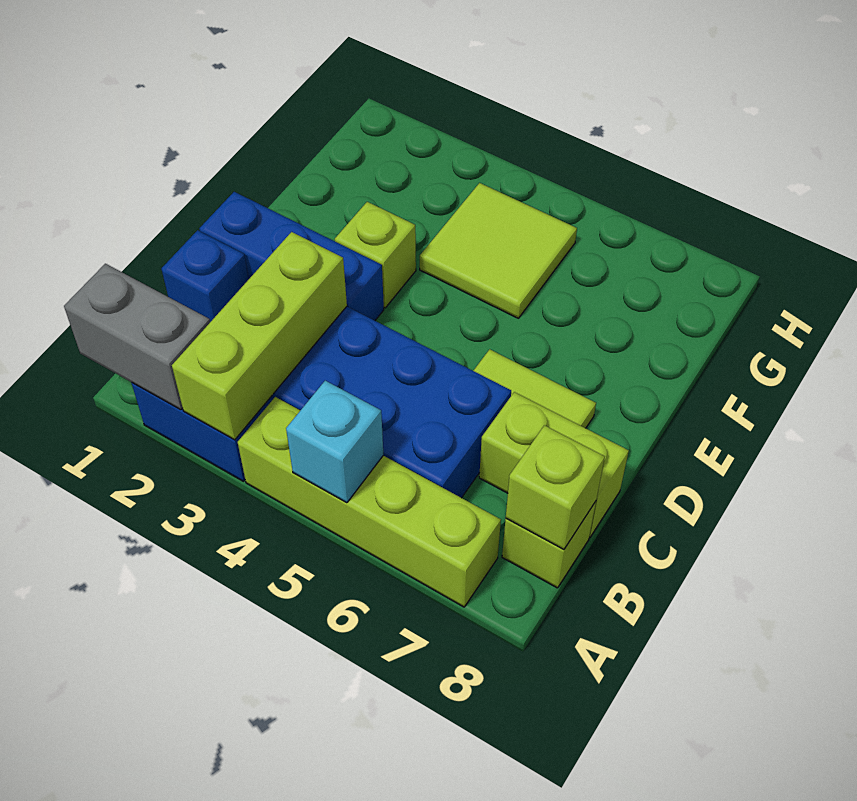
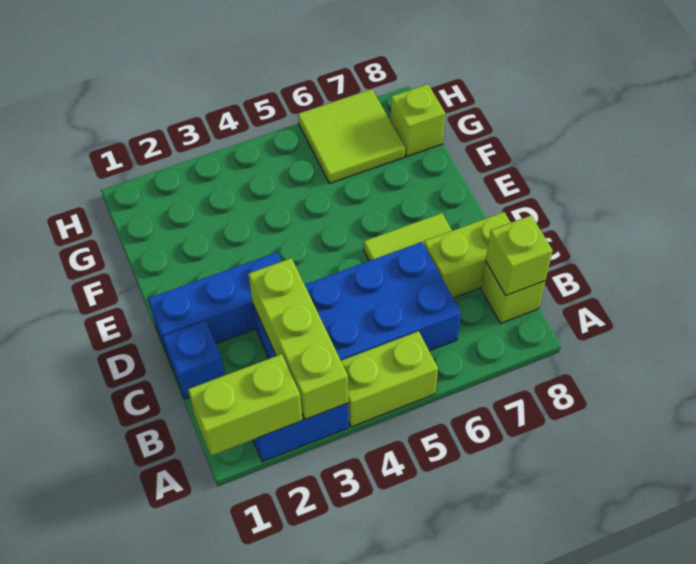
grey brick A1:A2 level 2 -> lime brick A1:A2 level 2
lime brick A4:A7 level 1 -> lime brick A4:A5 level 1
cyan brick A5 level 2 -> none
lime brick E3 level 1 -> lime brick G8 level 1
lime tile F4:G5 level 1 -> lime tile G6:H7 level 1

